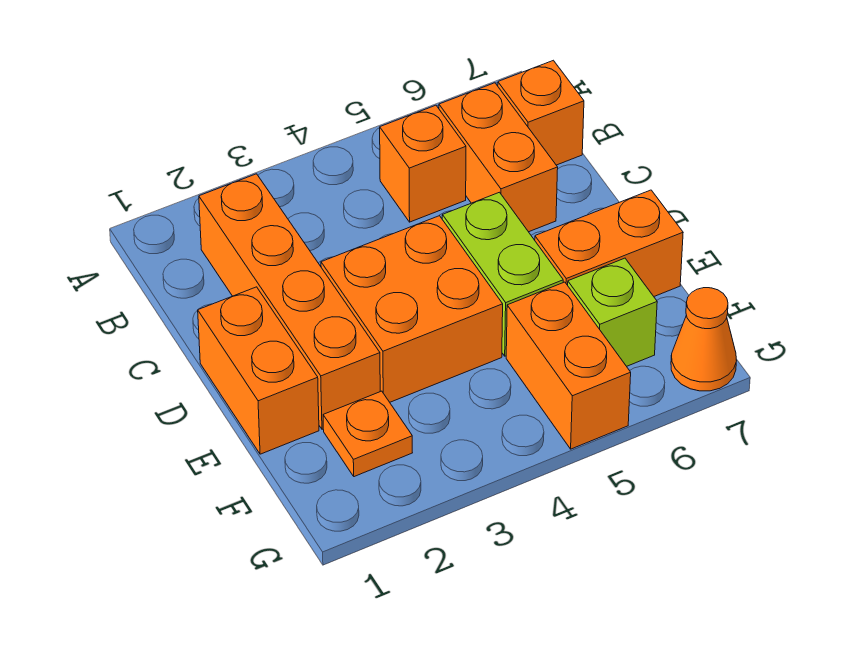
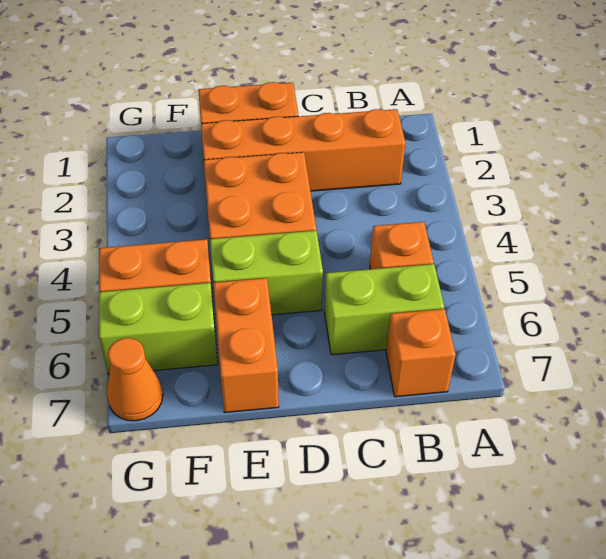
orange brick B6:C6 level 1 -> lime brick B6:C6 level 1
orange plate F2 level 1 -> none
lime brick F6 level 1 -> lime brick F6:G6 level 1

